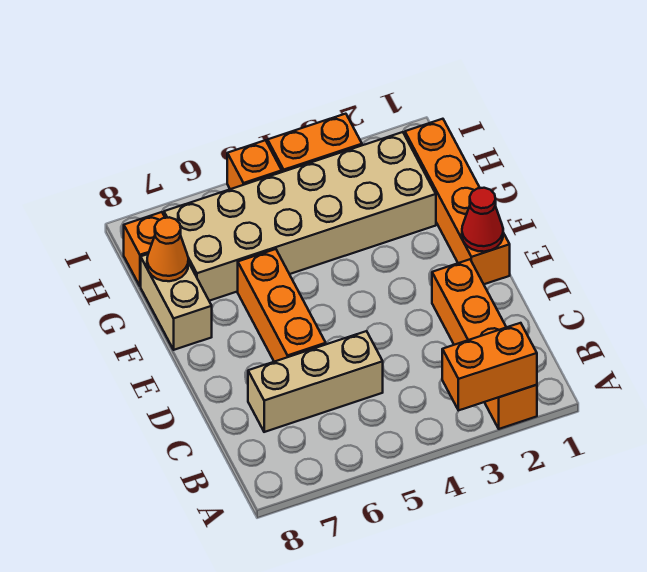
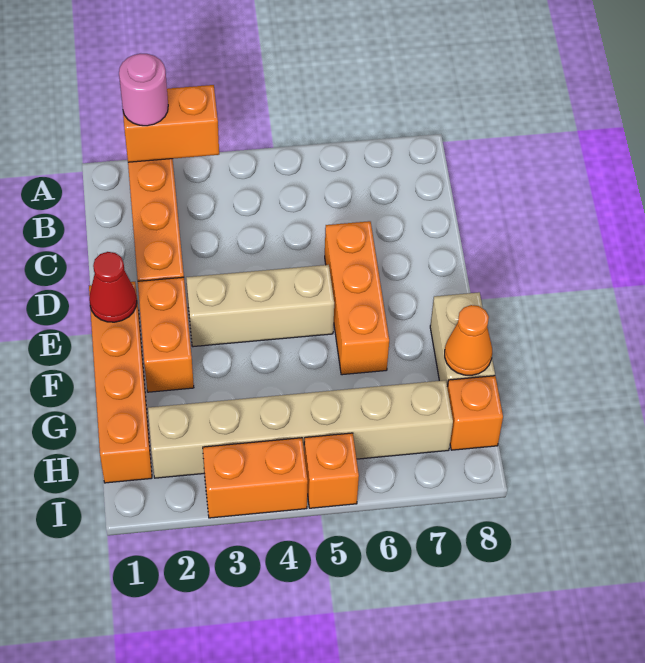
none -> pink round brick A2 level 3
tan brick C5:C7 level 1 -> tan brick E3:E5 level 1
none -> orange brick E2:F2 level 1
tan brick G2:H7 level 1 -> tan brick H2:H7 level 1

